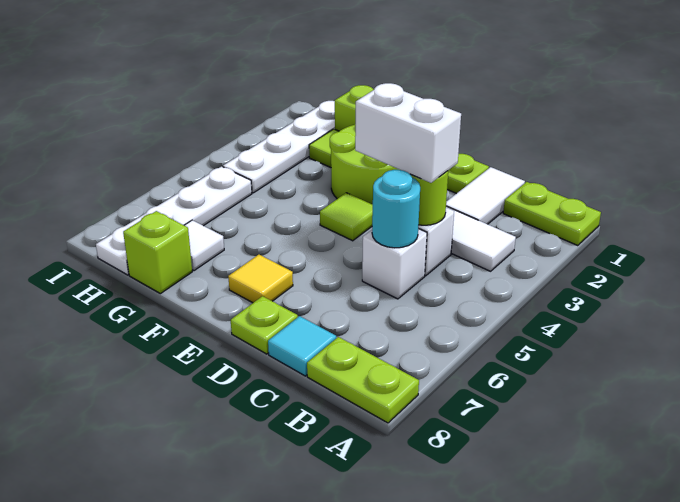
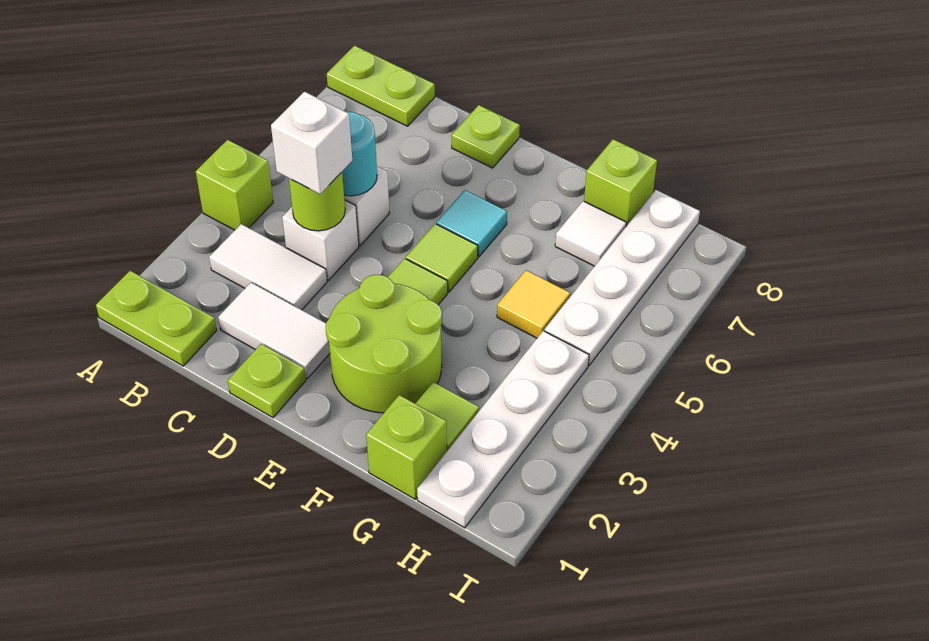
none -> lime brick A4 level 1
white tile C1:C2 level 1 -> white tile C2:D2 level 1
white brick C4:D4 level 3 -> white brick C4 level 3
cyan tile C8 level 1 -> cyan tile E6 level 1
none -> lime tile E5 level 1
yellow tile E7 level 1 -> yellow tile G5 level 1

